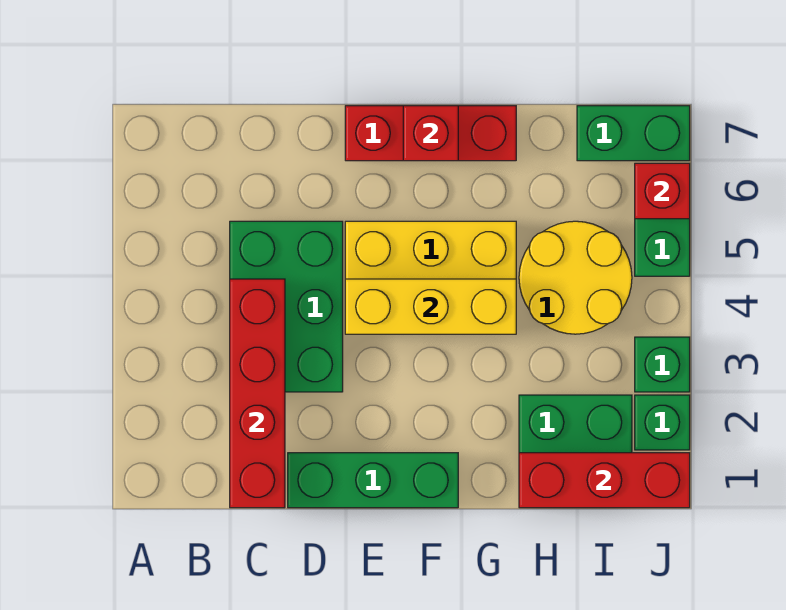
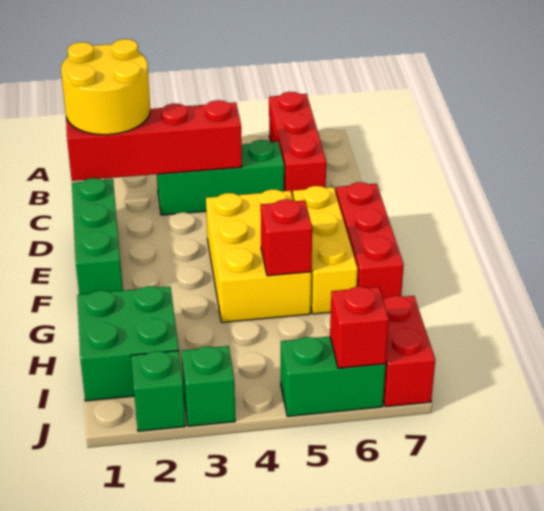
green brick C3:D5 level 1 -> green brick C3:C5 level 1
yellow brick E4:G4 level 2 -> yellow brick E6:G6 level 1
red brick F7 level 2 -> red brick G5 level 2
red brick H1:J1 level 2 -> red brick A6:C6 level 1
yellow round brick H4:I5 level 1 -> yellow round brick B1:C2 level 3
green brick I7:J7 level 1 -> red brick I7:J7 level 1

